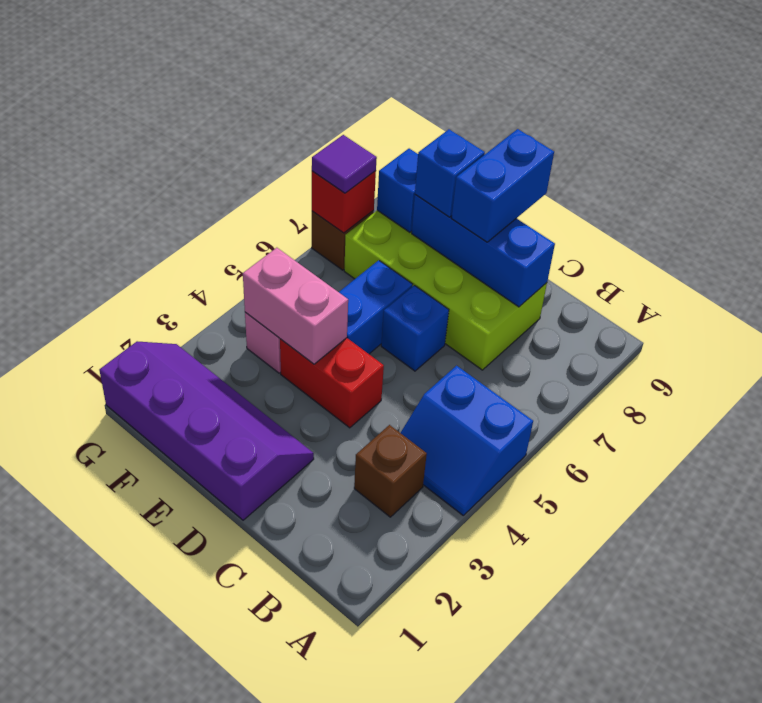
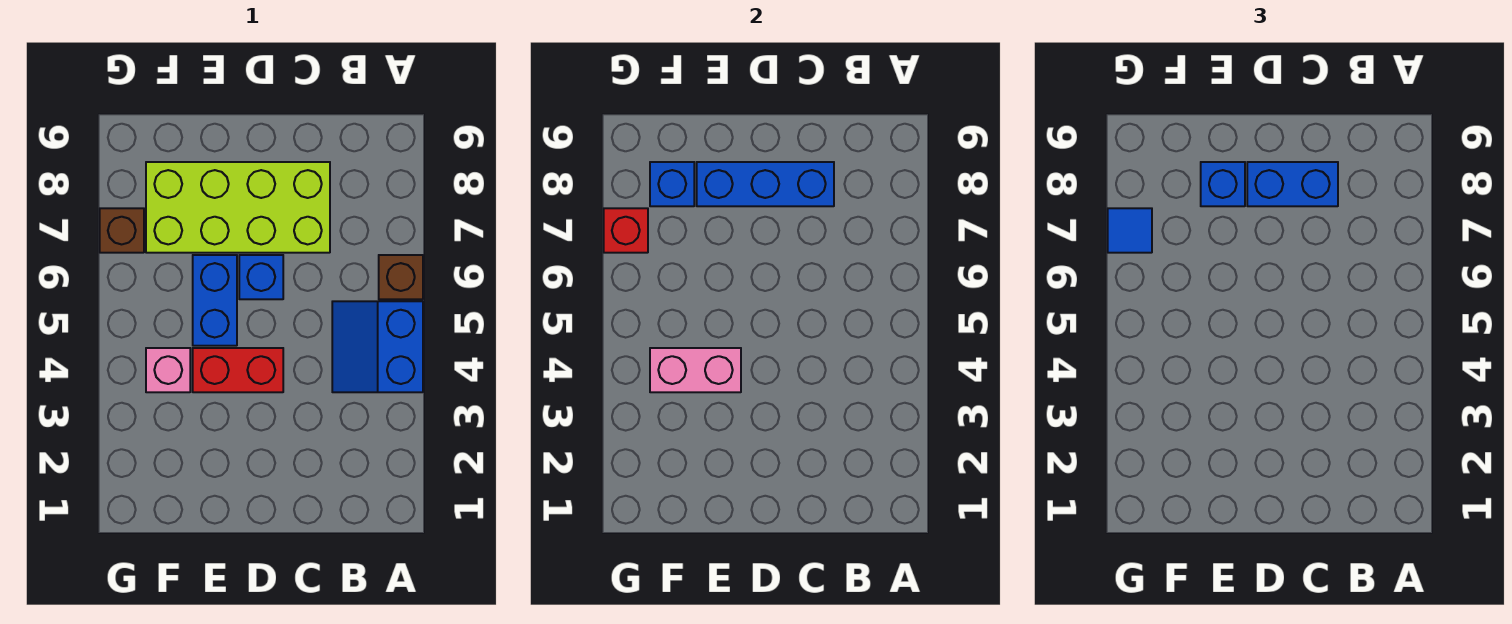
blue slope A4:B5 level 1 top 5 -> blue slope A4:B5 level 1 top A
brown brick B3 level 1 -> brown brick A6 level 1
purple slope D1:G2 level 1 top 1 -> none
blue brick D8:D9 level 3 -> blue brick C8:D8 level 3
purple tile G7 level 3 -> blue tile G7 level 3

